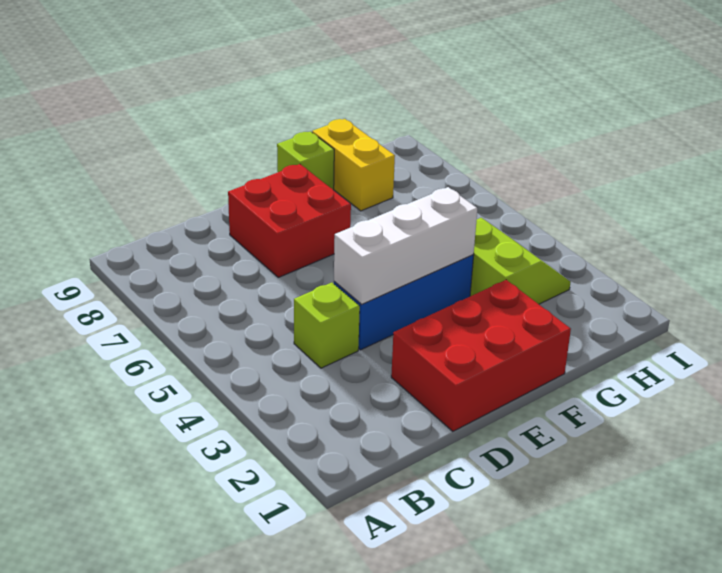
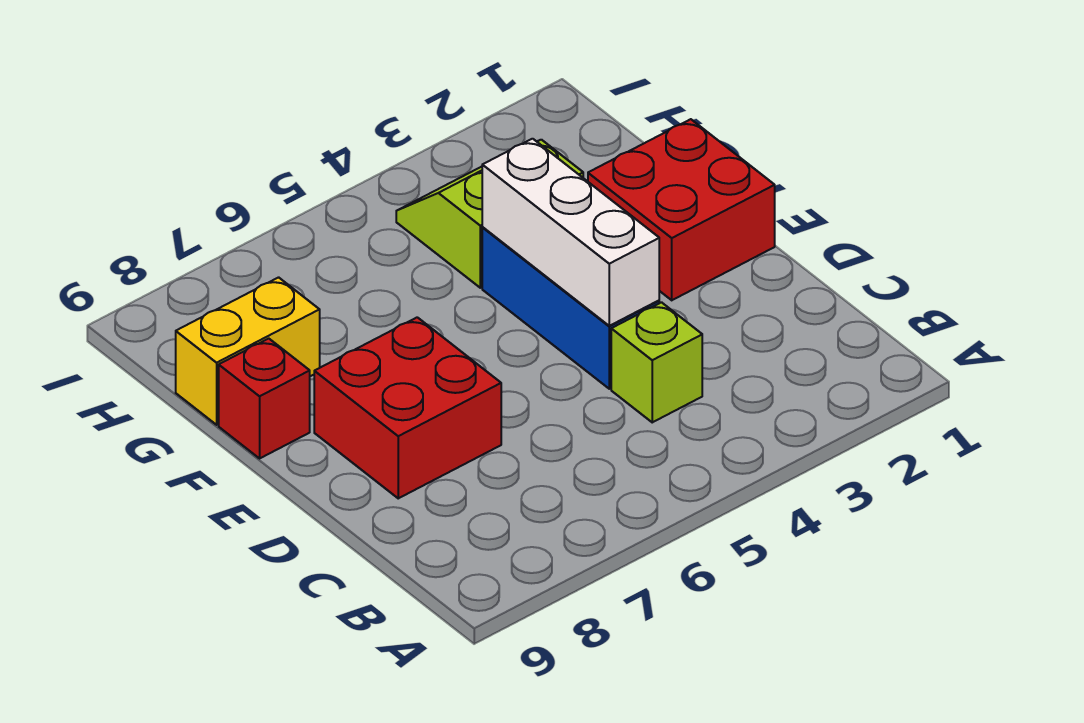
red brick D1:F2 level 1 -> red brick E1:F2 level 1
lime brick F9 level 1 -> red brick F9 level 1

